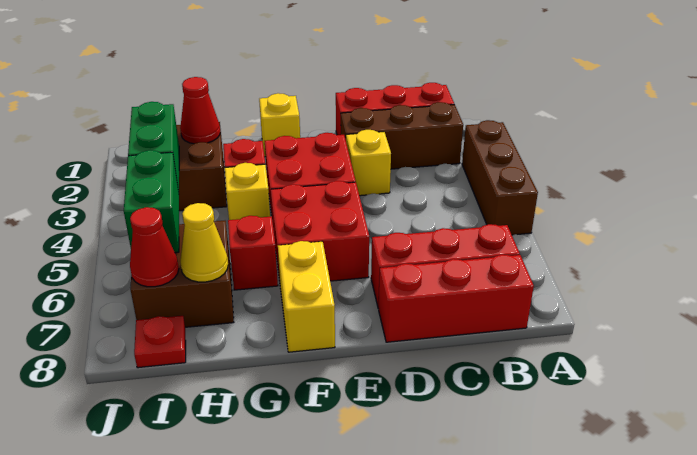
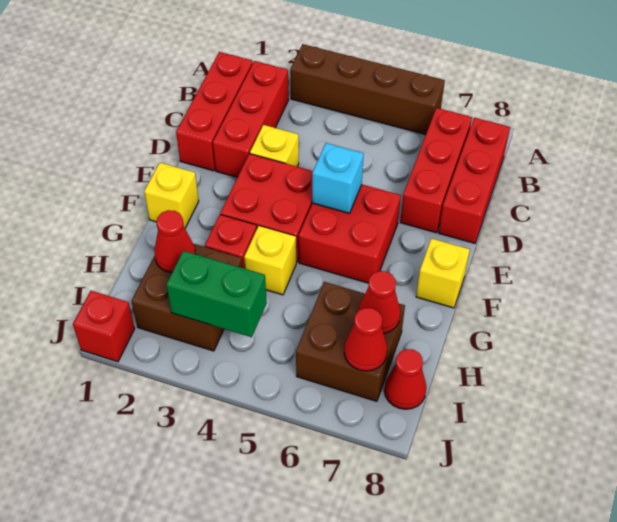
brown brick A3:A5 level 1 -> brown brick A3:A6 level 1
brown brick B2:D2 level 1 -> red brick B2:D2 level 1
none -> cyan brick E5 level 2
yellow brick F7:F8 level 1 -> yellow brick F8 level 1
red brick G6 level 1 -> red brick J1 level 1
yellow cone H7 level 2 -> red cone H7 level 2
green brick I5:I6 level 2 -> none
red plate I8 level 1 -> red cone I8 level 1

